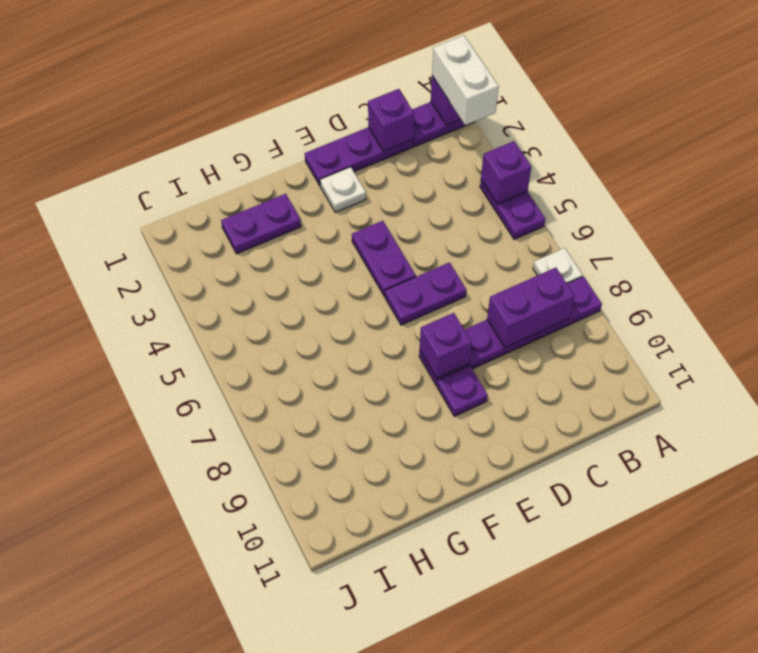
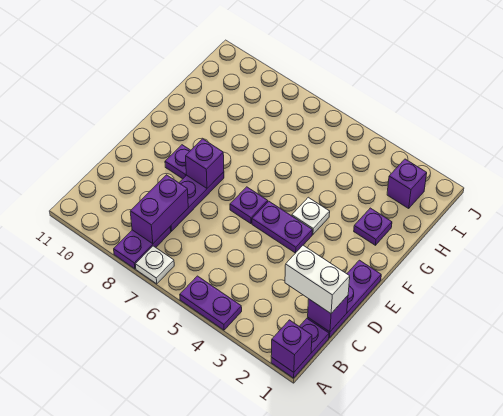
white brick A1:A2 level 3 -> white brick C1:C2 level 3
purple brick A4 level 2 -> purple brick I2 level 1
purple plate D6:E6 level 1 -> purple plate E6 level 1
white plate E2 level 1 -> white plate F4 level 1
purple plate G2:H2 level 1 -> purple plate G2 level 1

